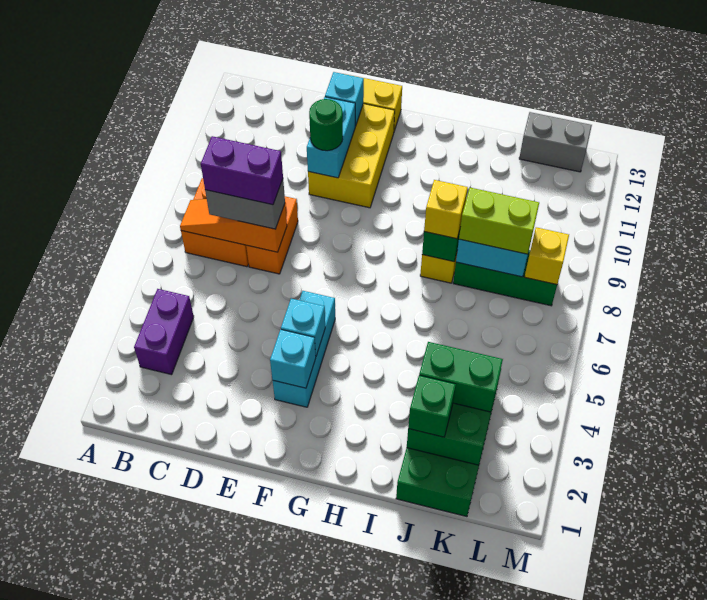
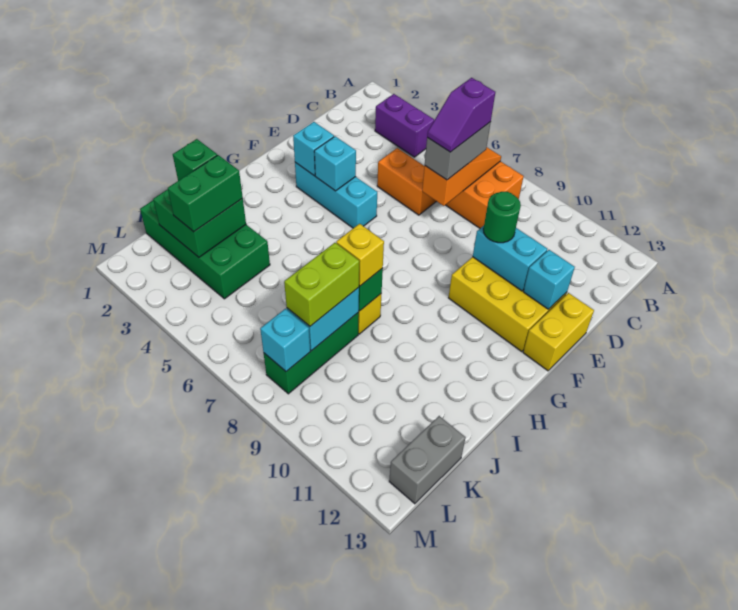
purple brick C7:D7 level 4 -> purple slope C7:D7 level 4 top C
orange brick D7:D8 level 1 -> orange brick D5:D6 level 1
yellow brick L8 level 2 -> cyan brick L8 level 2

